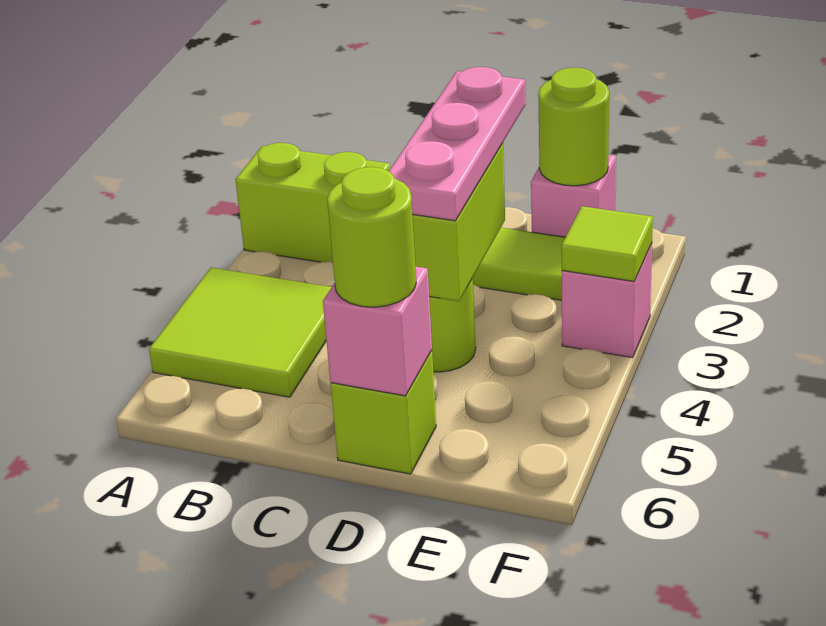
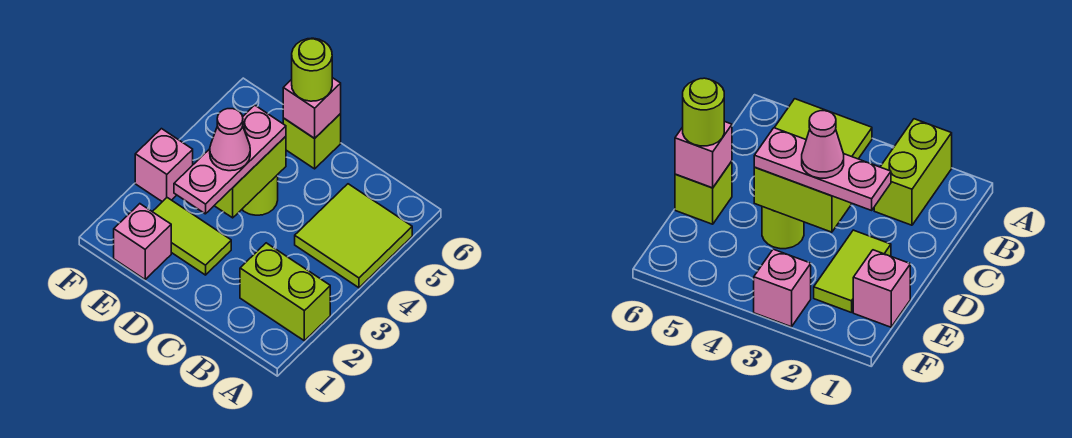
none -> pink cone D3 level 4
lime round brick E1 level 2 -> none
lime tile F3 level 2 -> none

